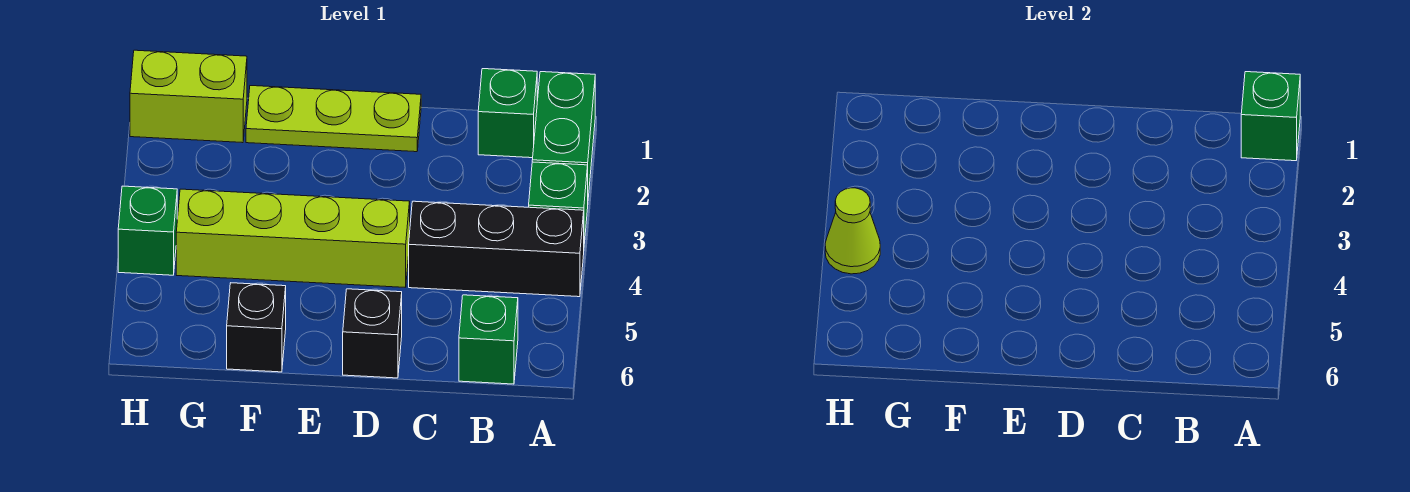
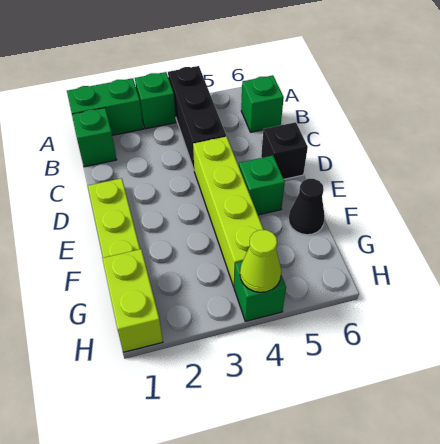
green brick A1 level 2 -> green brick E5 level 1
black brick F6 level 1 -> black cone F6 level 1

